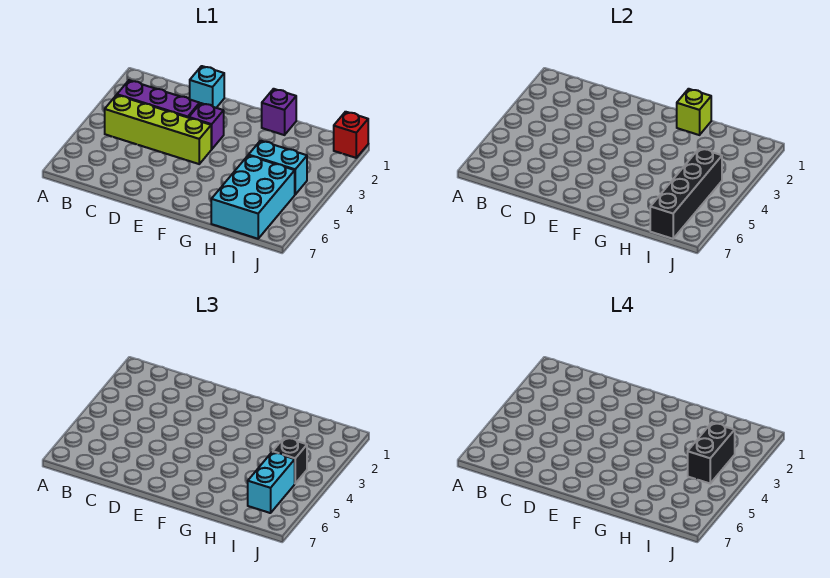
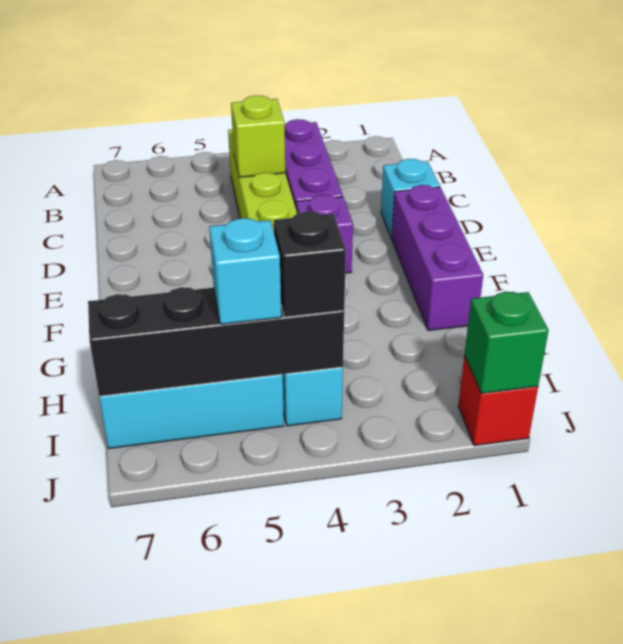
purple brick G1 level 1 -> purple brick E1:G1 level 1
lime brick G1 level 2 -> lime brick C4 level 2
black brick I3:I4 level 4 -> none
cyan brick I5:I6 level 3 -> cyan brick I5 level 3
none -> green brick J1 level 2

